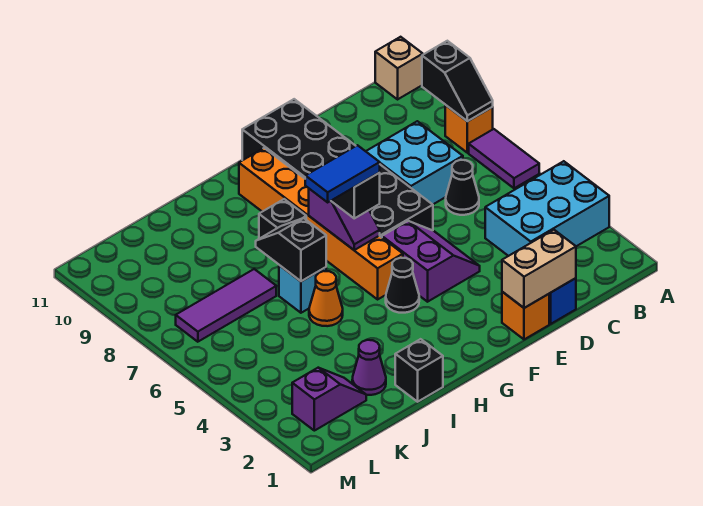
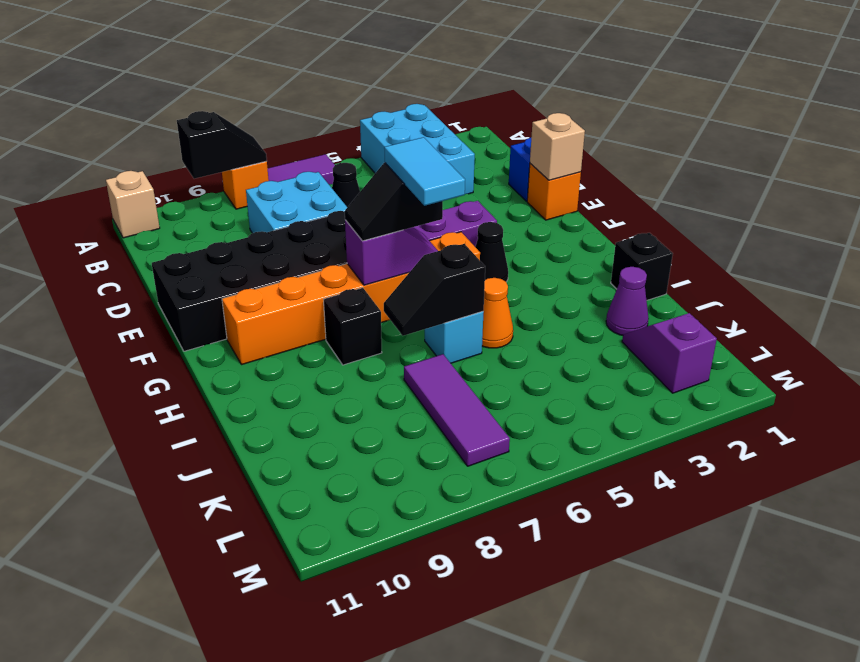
tan brick D1:E1 level 2 -> tan brick E1 level 2
blue tile G6:H6 level 4 -> cyan tile G6:H6 level 4

